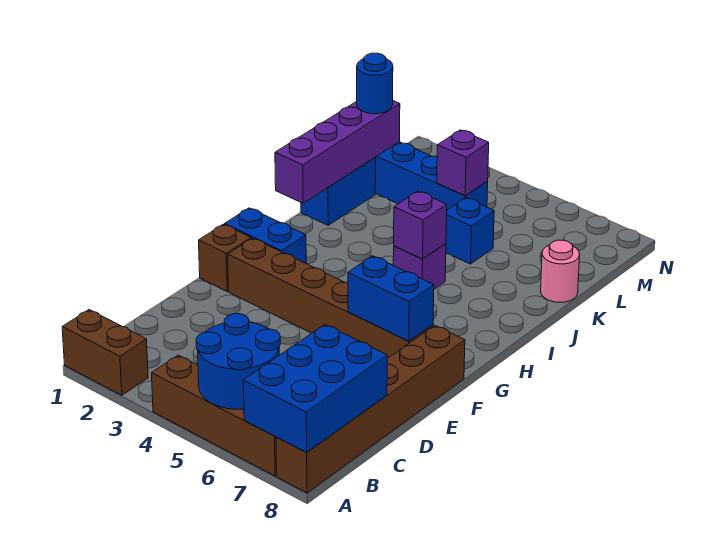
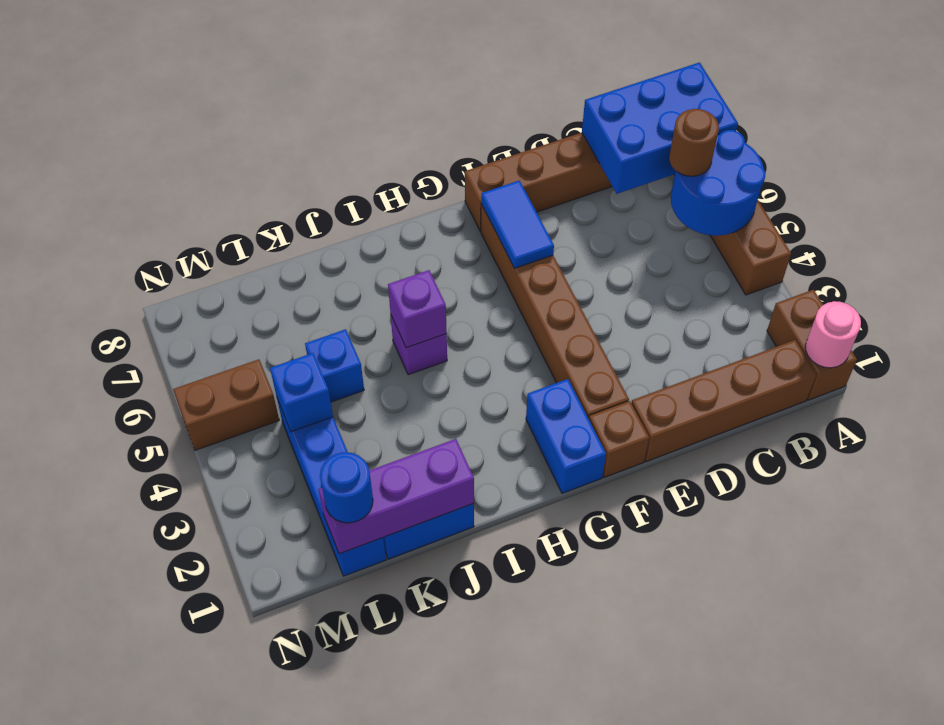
none -> brown brick B1:E1 level 1
none -> brown round brick B6 level 3
blue brick F6:F7 level 2 -> blue tile F6:F7 level 2
purple brick I1:L1 level 2 -> purple brick J1:L1 level 2
pink round brick K8 level 1 -> pink round brick A1 level 2
purple brick L4 level 2 -> blue brick L4 level 2
none -> brown brick M5:N5 level 1

